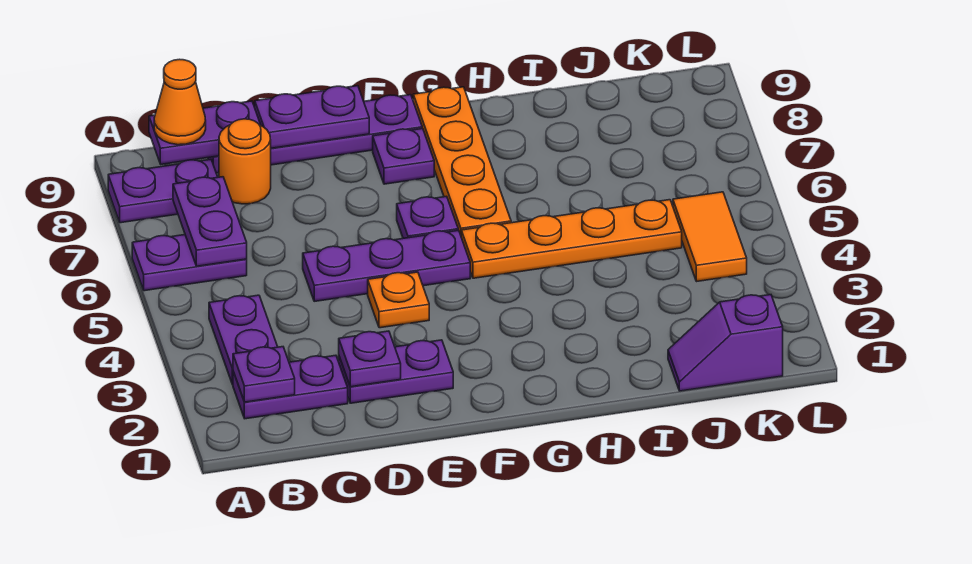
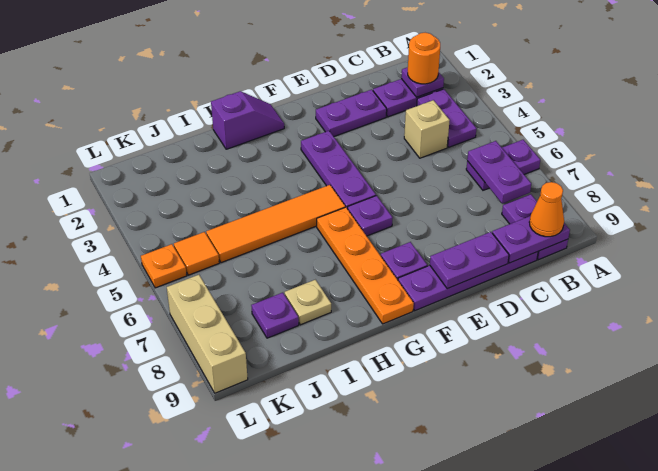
purple plate A8:B8 level 1 -> purple plate B8:B9 level 1
none -> tan brick C4 level 1
orange round brick C8 level 1 -> orange round brick B2 level 3
purple plate D2 level 2 -> purple plate J8 level 1
purple plate D5:F5 level 1 -> purple plate F3:F5 level 1
orange plate E4 level 1 -> orange plate L5 level 1
orange plate G5:J5 level 1 -> orange tile G5:J5 level 1
none -> tan plate I8 level 1
purple slope J1:K1 level 1 top K -> purple slope G1:H1 level 1 top H
orange tile K4:K5 level 1 -> orange tile K5 level 1
none -> tan brick L7:L9 level 1

